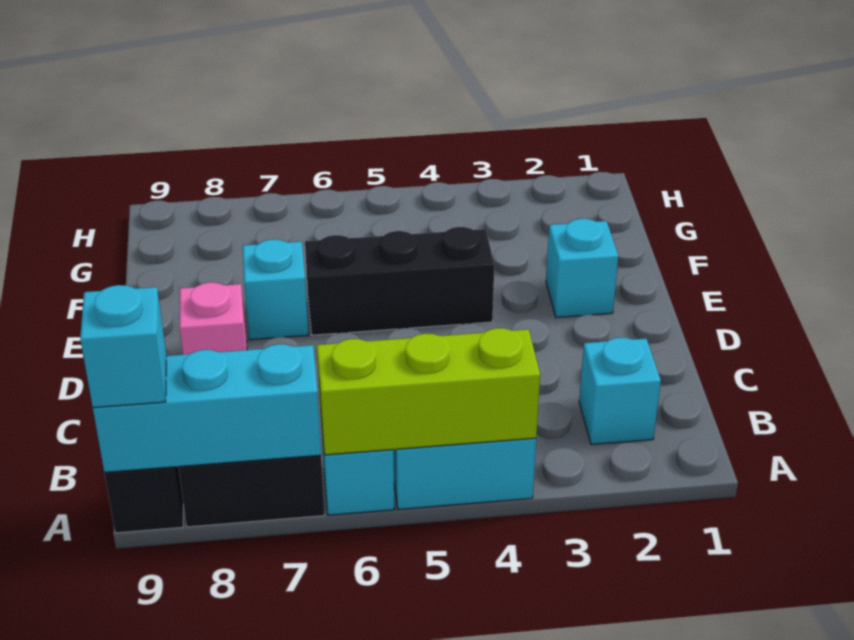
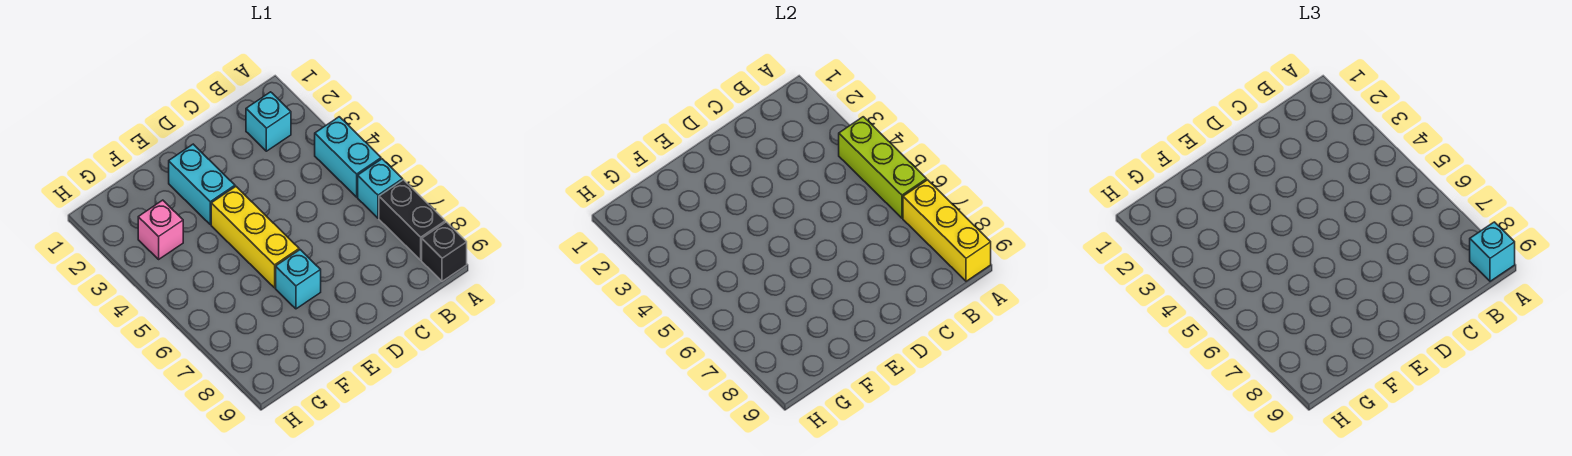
cyan brick A7:A9 level 2 -> yellow brick A7:A9 level 2
pink brick D8 level 1 -> pink brick G3 level 1
cyan brick E2 level 1 -> cyan brick E2:E3 level 1
black brick E4:E6 level 1 -> yellow brick E4:E6 level 1

